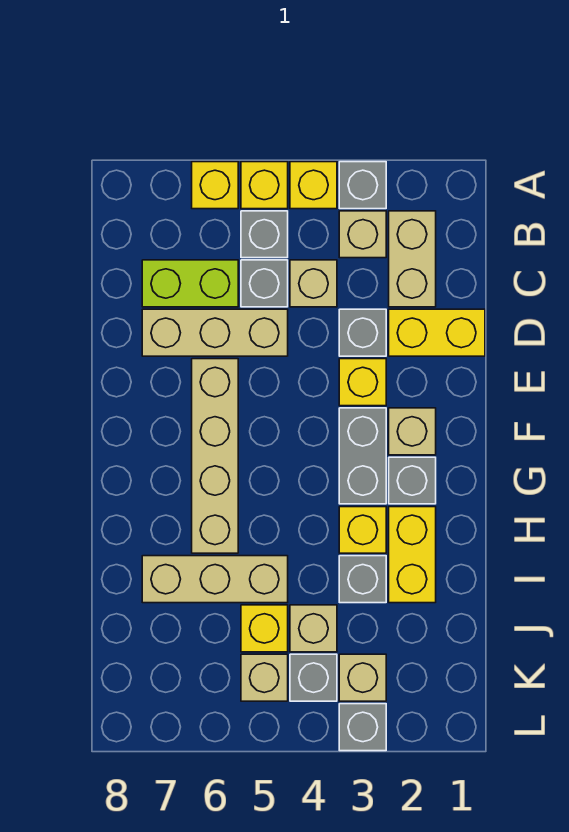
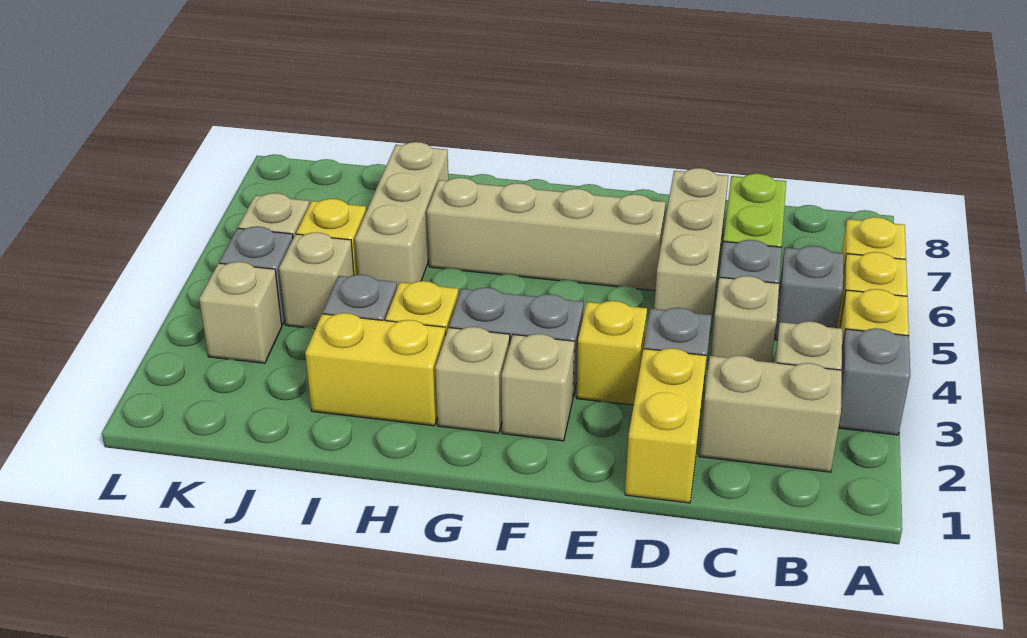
grey brick G2 level 1 -> tan brick G2 level 1
grey brick L3 level 1 -> none

